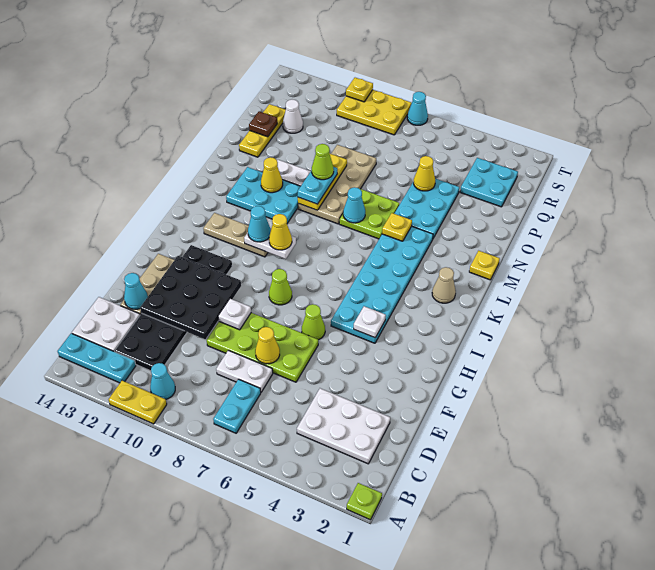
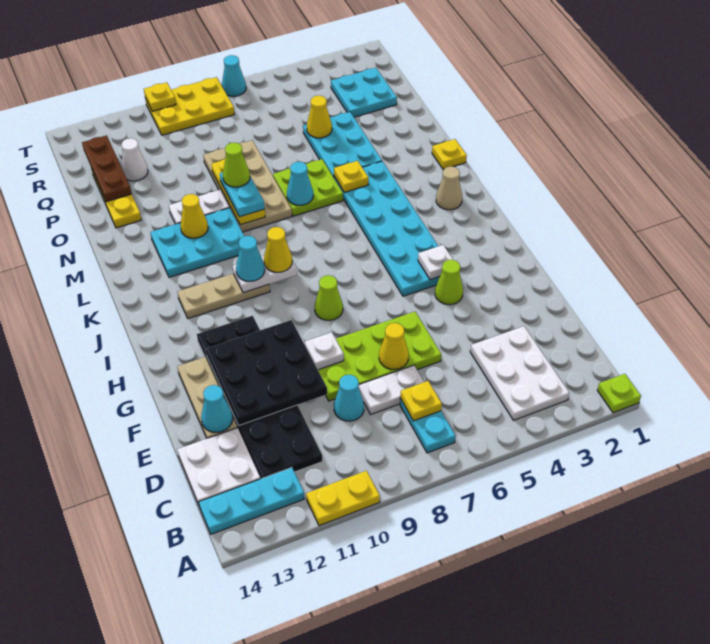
cyan cone B10 level 1 -> cyan cone D9 level 1
white plate C2:D4 level 1 -> white plate B3:D4 level 1
none -> yellow plate C7 level 2
lime cone G6 level 1 -> lime cone G4 level 1
brown plate P13 level 2 -> brown plate P13:R13 level 2

